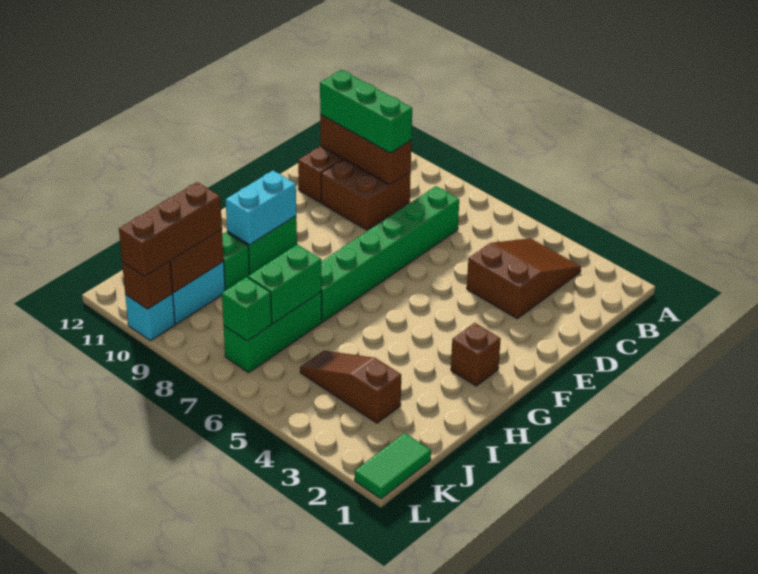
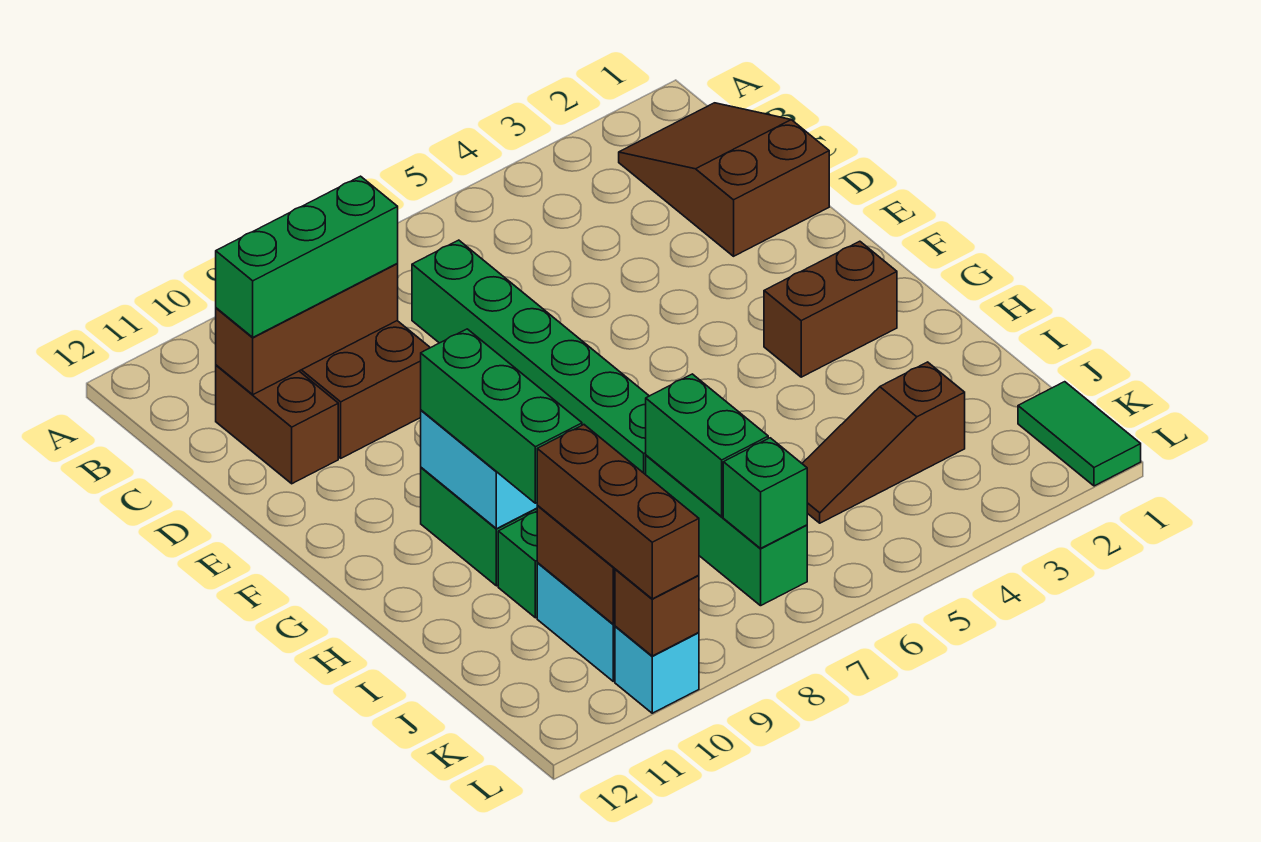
brown slope B3:D4 level 1 top D -> brown slope B1:D2 level 1 top D
brown brick G2 level 1 -> brown brick G2:G3 level 1
none -> green brick G10:I10 level 3

